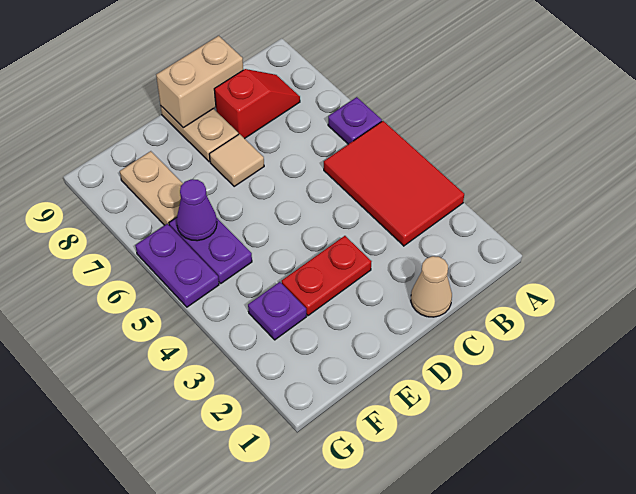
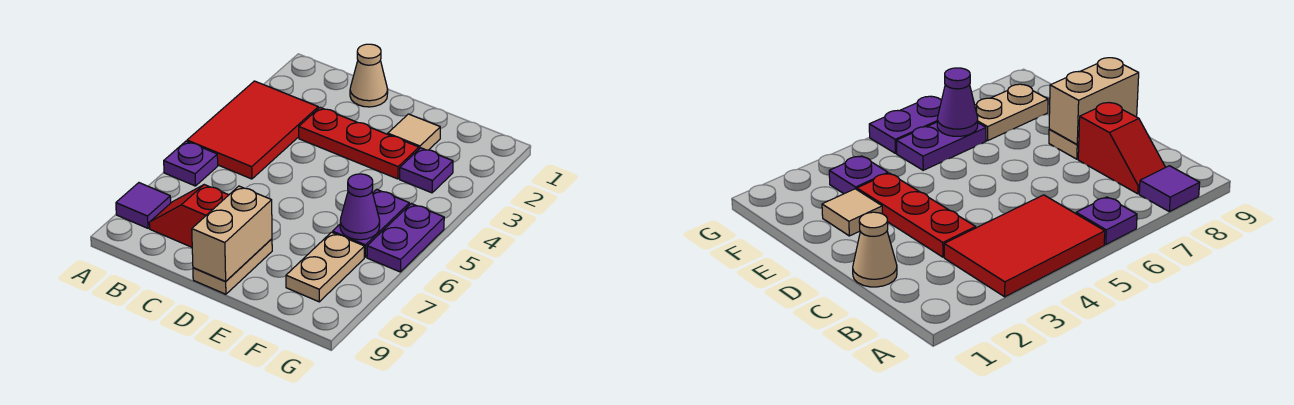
none -> purple tile A8 level 1
tan brick C9:D9 level 2 -> tan brick D8:D9 level 2
red plate D3:E3 level 1 -> red plate C3:E3 level 1
tan tile D7 level 1 -> tan tile E2 level 1

